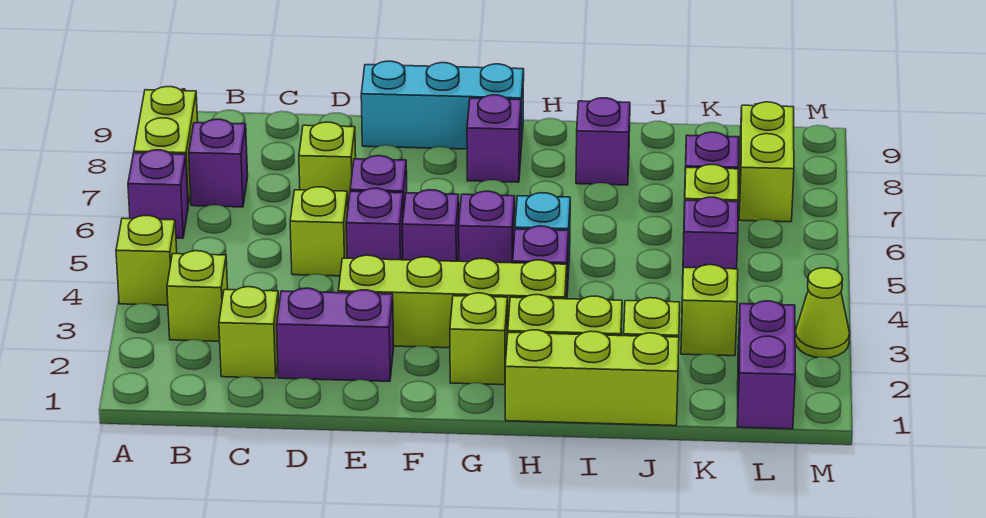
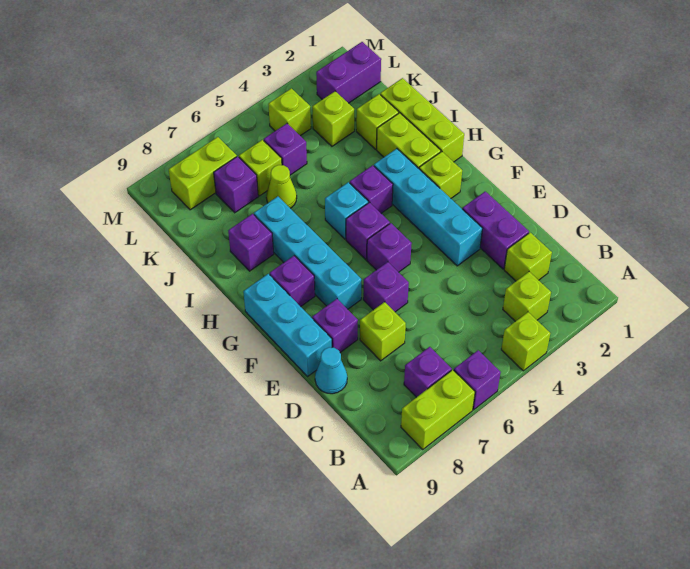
lime brick D5 level 1 -> lime brick L4 level 1
none -> cyan cone D9 level 1
lime brick E3:H3 level 1 -> cyan brick E3:H3 level 1
purple brick E5 level 1 -> purple brick E8 level 1
none -> cyan brick F7:I7 level 1
lime cone M3 level 1 -> lime cone J6 level 1

